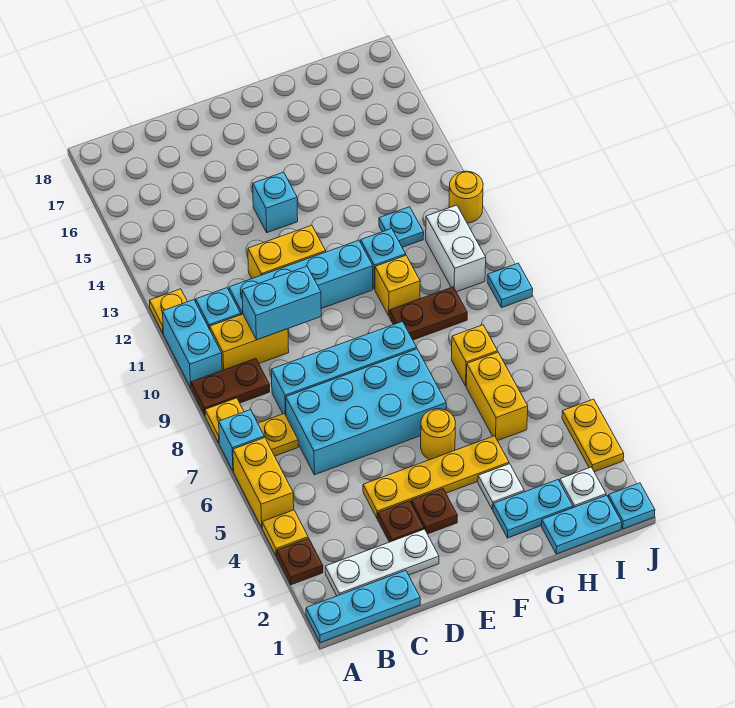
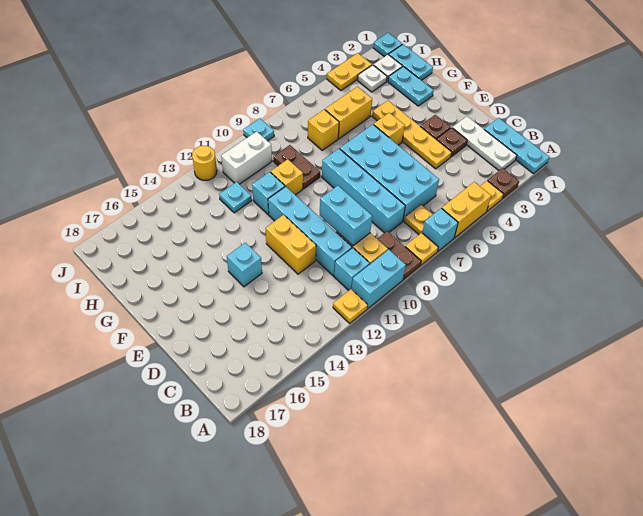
yellow round brick F5 level 1 -> yellow brick F5 level 1
white plate G3 level 1 -> white plate I3 level 1

